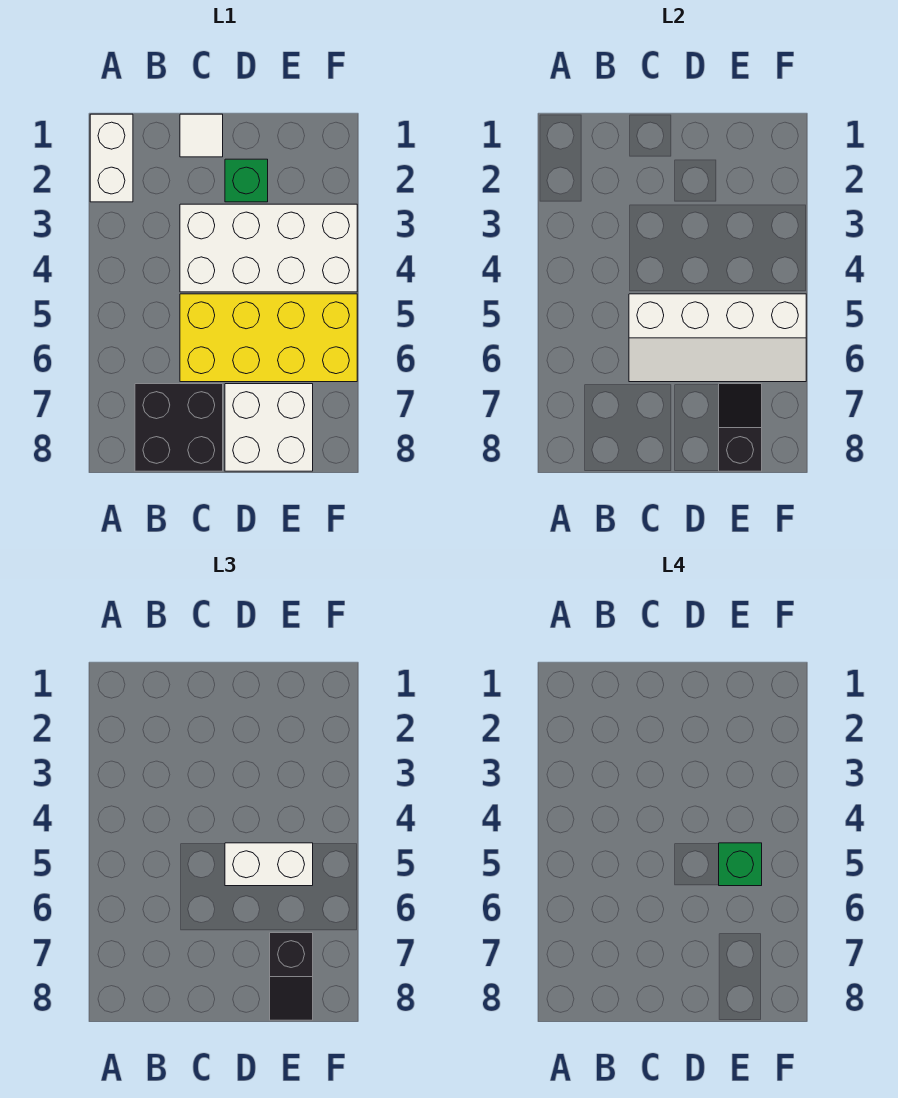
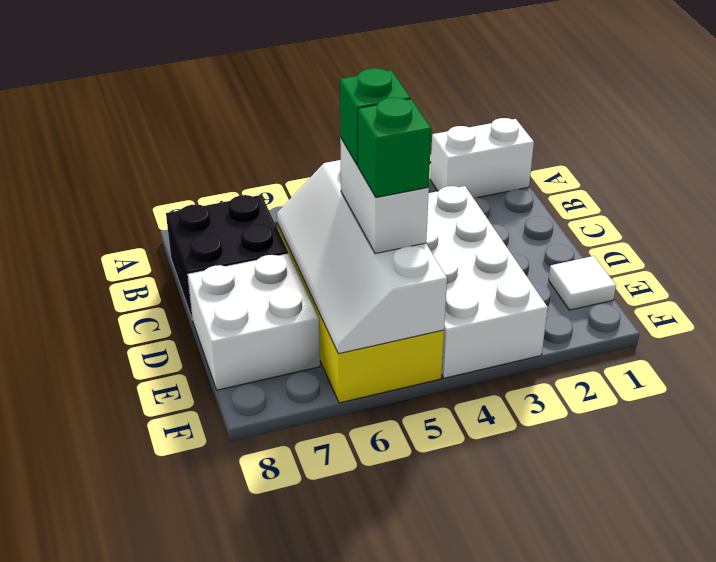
white tile C1 level 1 -> white tile E1 level 1
green brick D2 level 1 -> green brick D5 level 4
black slope E7:E8 level 2 top 8 -> none
black slope E7:E8 level 3 top 7 -> none

